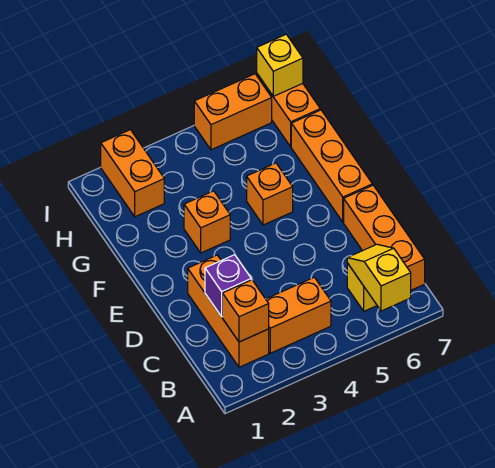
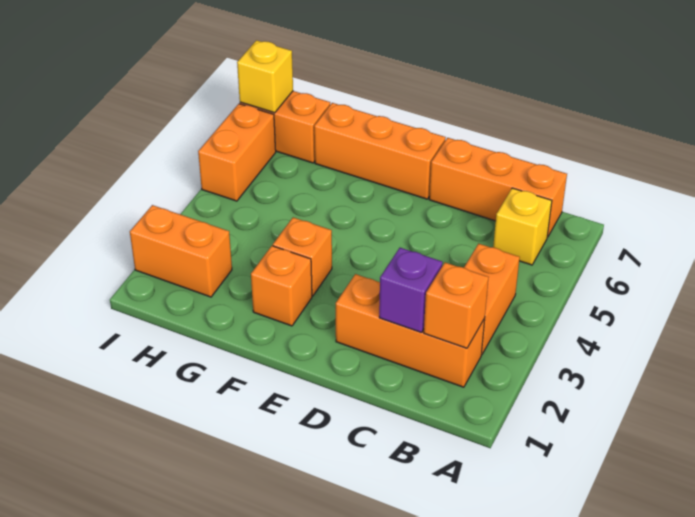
yellow slope A6:B6 level 2 top A -> none
orange brick F5 level 1 -> orange brick F2 level 1

